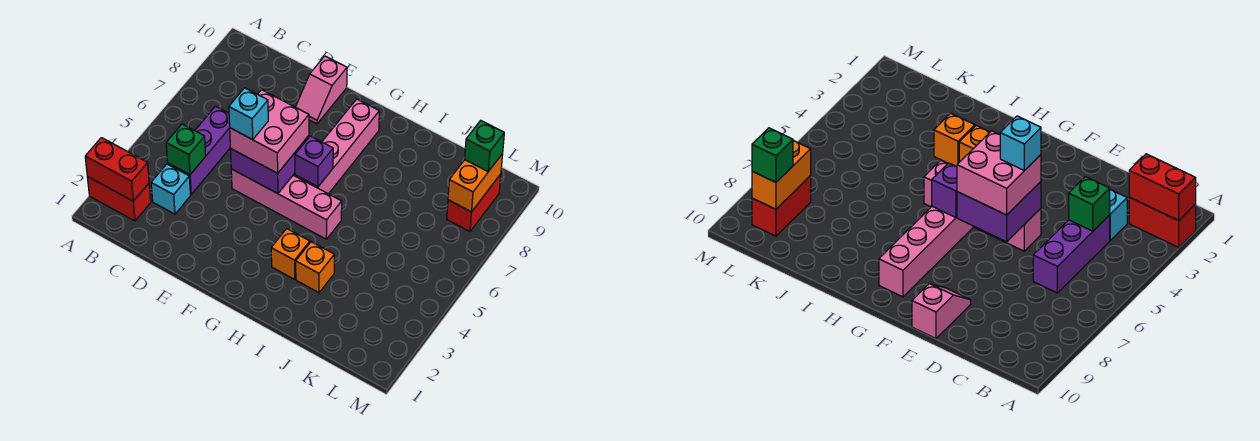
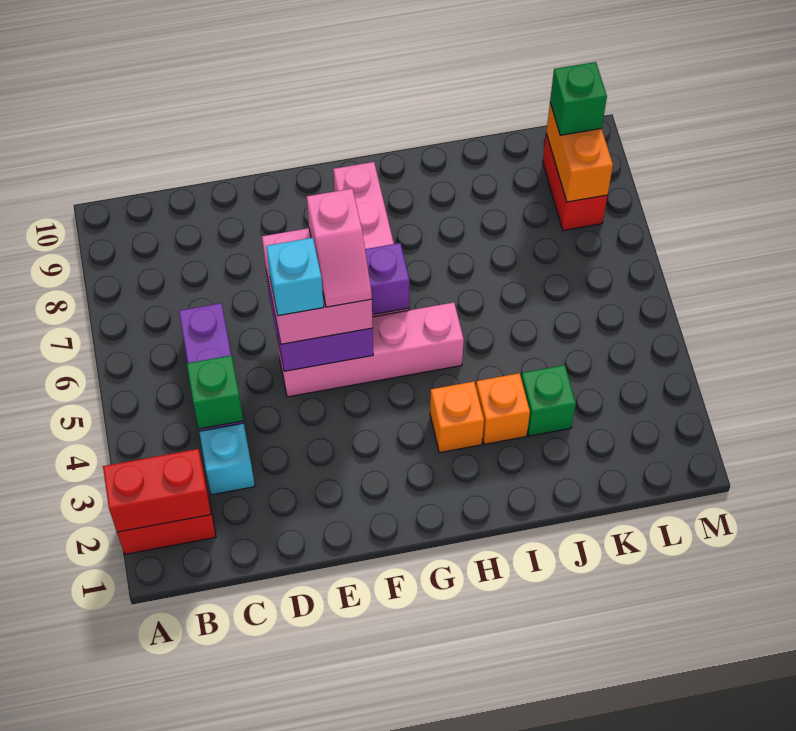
pink slope E9:E10 level 1 top 10 -> pink slope F5:F6 level 4 top 6
none -> green brick J3 level 1

